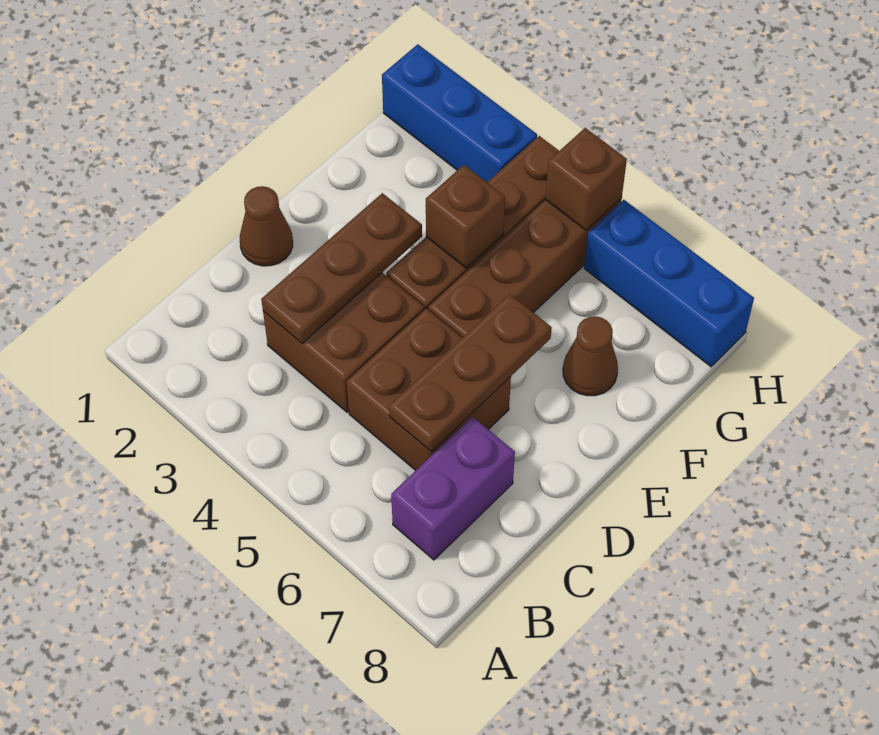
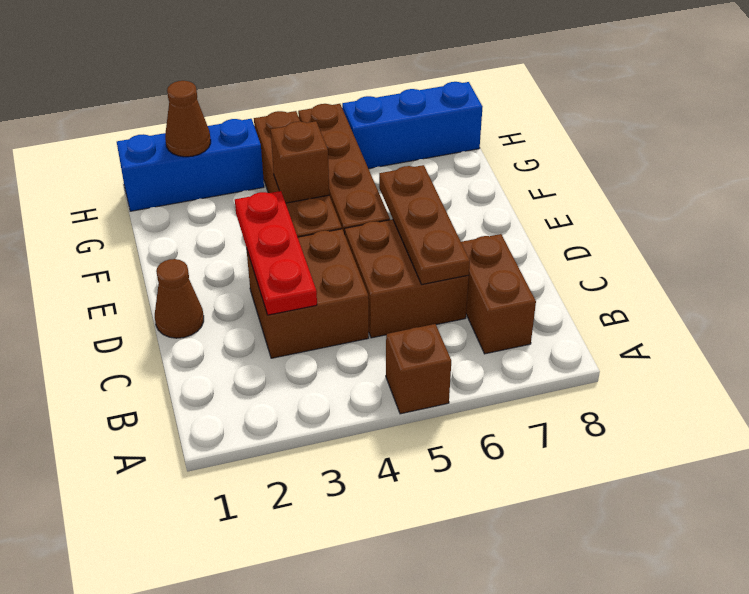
purple brick B7:C7 level 1 -> brown brick B7:C7 level 1
brown plate C3:E3 level 2 -> red plate C3:E3 level 2
brown cone F7 level 1 -> brown cone H2 level 2
brown brick H5 level 2 -> brown brick A5 level 1

